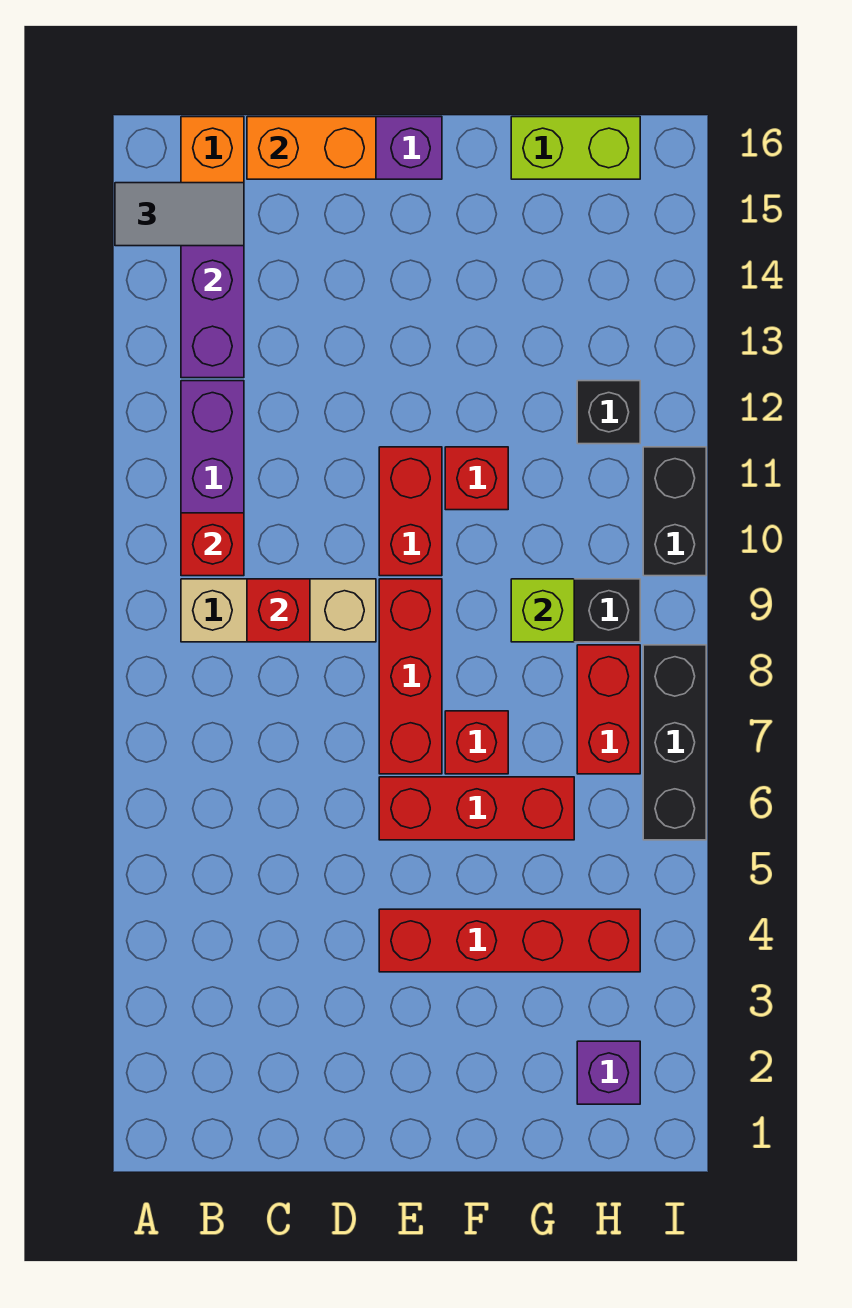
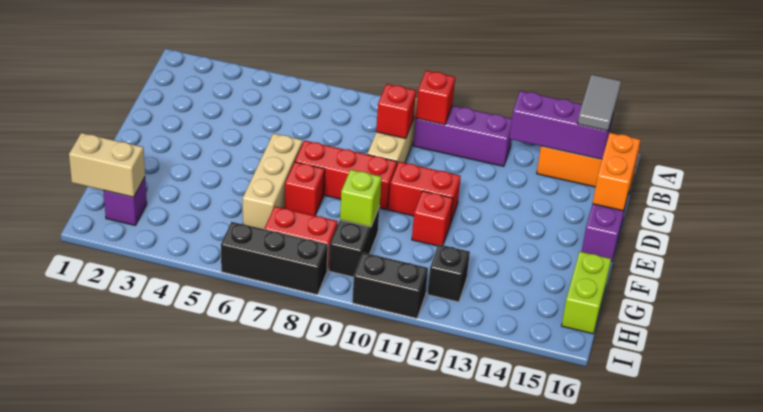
red brick E4:H4 level 1 -> none
red brick E6:G6 level 1 -> tan brick E6:G6 level 1
none -> tan brick H1:H2 level 2

